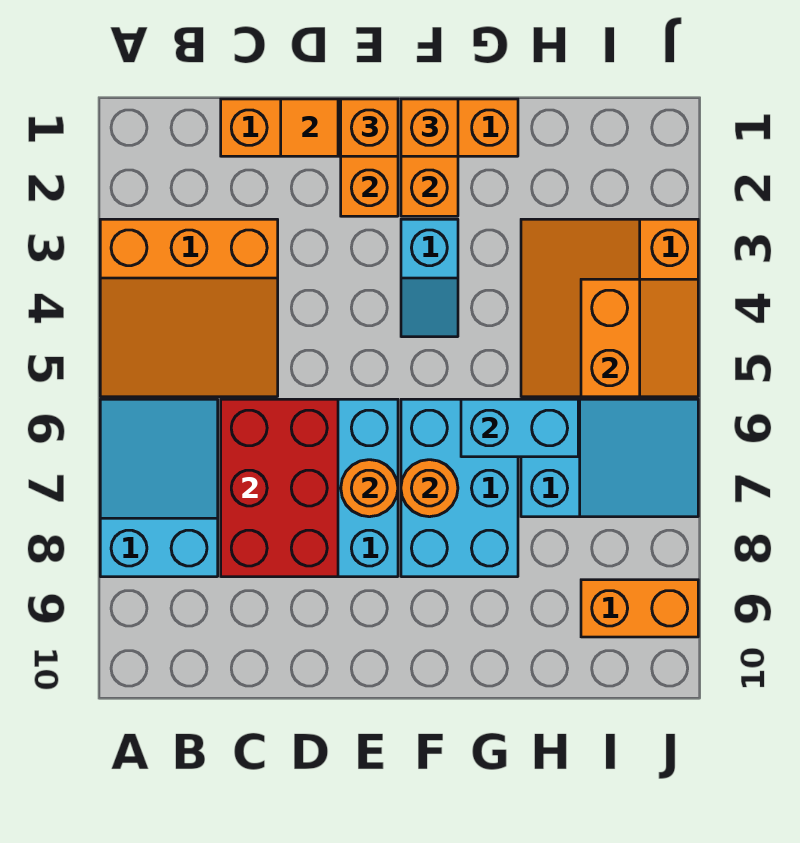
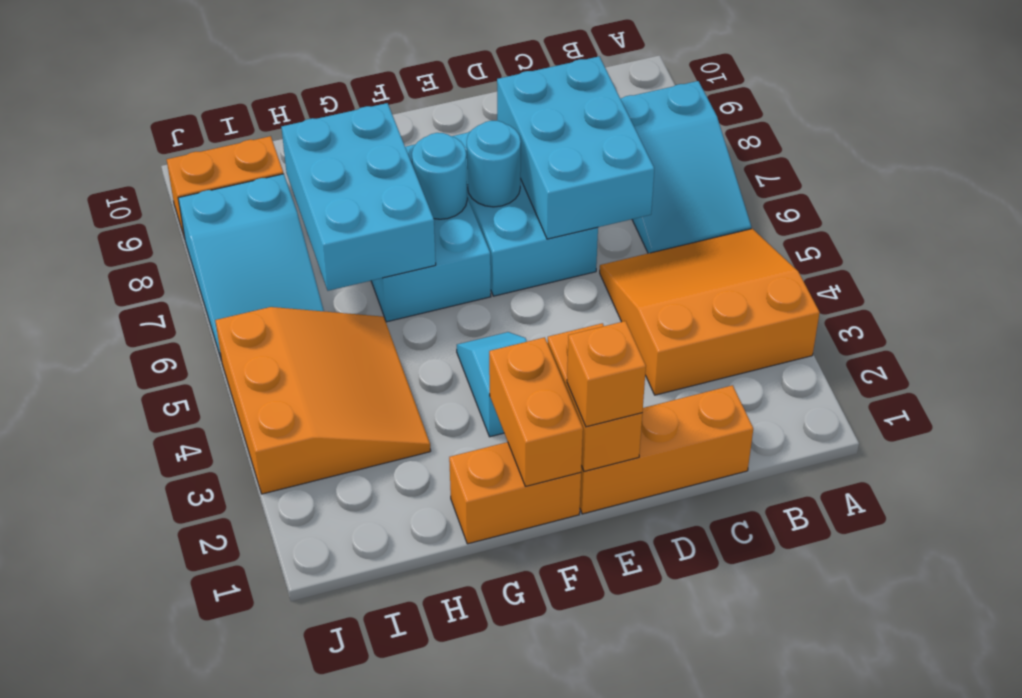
red brick C6:D8 level 2 -> cyan brick C6:D8 level 2
orange tile D1 level 2 -> none
orange round brick E7 level 2 -> cyan round brick E7 level 2
orange brick F1 level 3 -> none
orange round brick F7 level 2 -> cyan round brick F7 level 2
cyan brick G6:H6 level 2 -> cyan brick G6:H8 level 2
cyan slope H6:J7 level 1 top H -> cyan slope I6:J8 level 1 top 8
orange slope I4:J5 level 2 top I -> none

